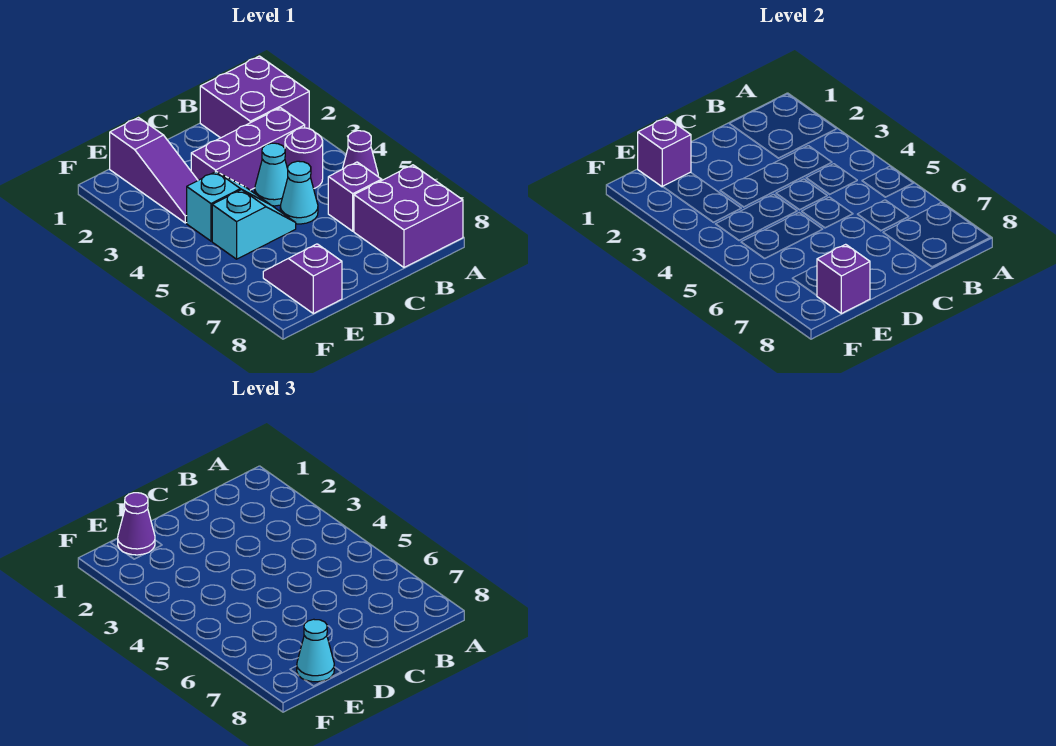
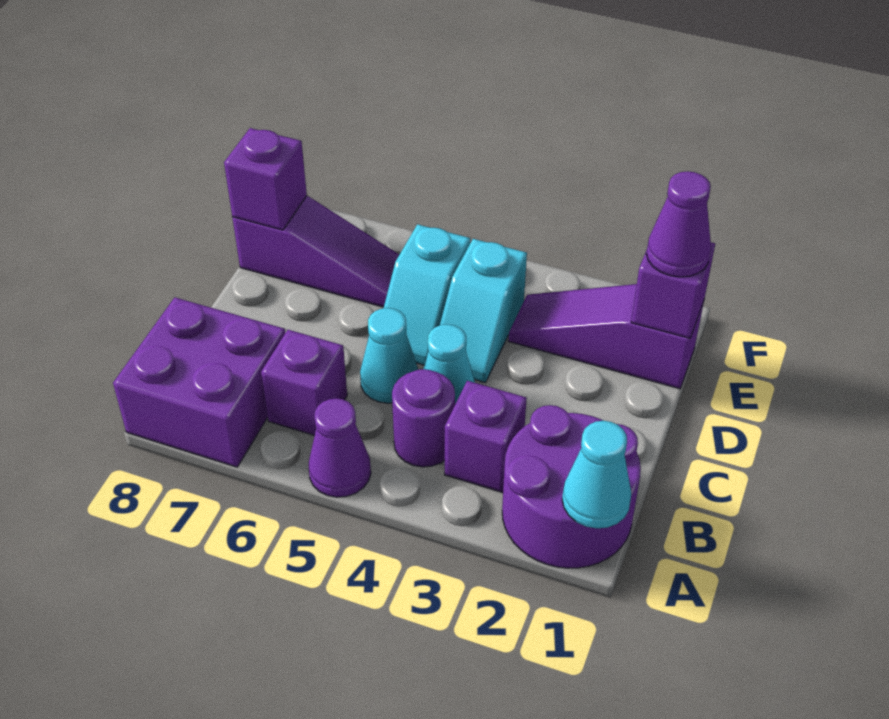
purple brick A1:B2 level 1 -> purple round brick A1:B2 level 1
purple brick B3:D3 level 1 -> purple brick B3 level 1
purple slope E7:E8 level 1 top 8 -> purple slope E6:E8 level 1 top 8
cyan cone E8 level 3 -> cyan cone A1 level 2

